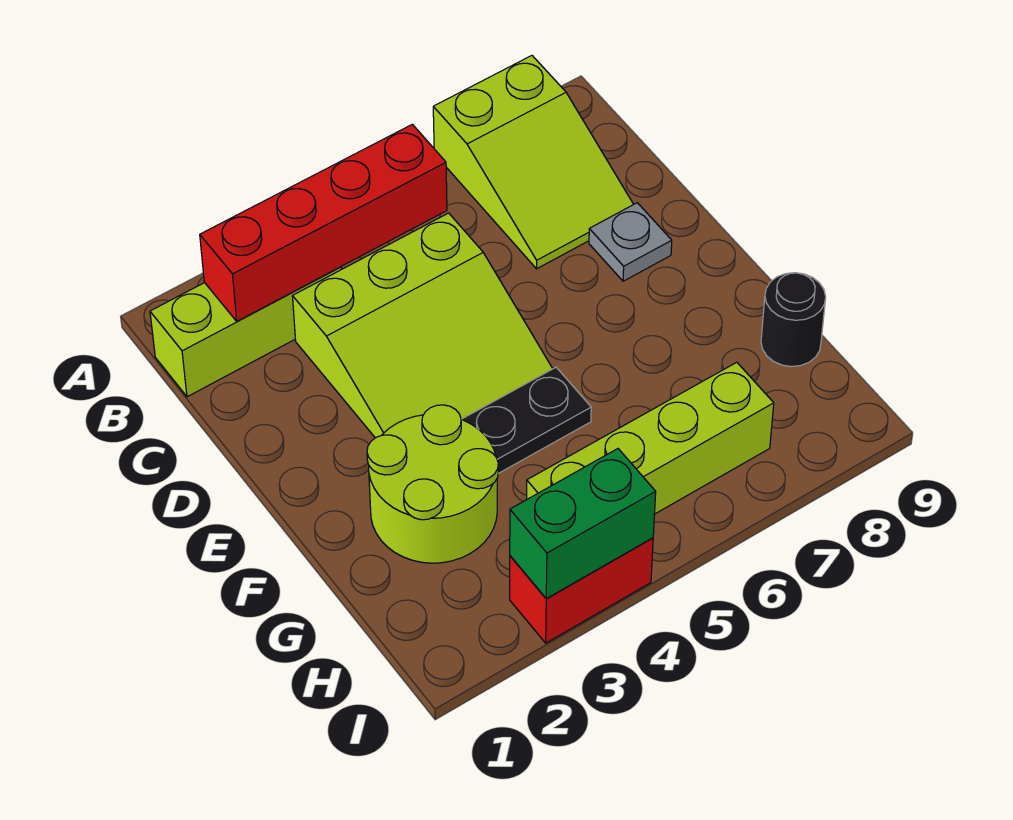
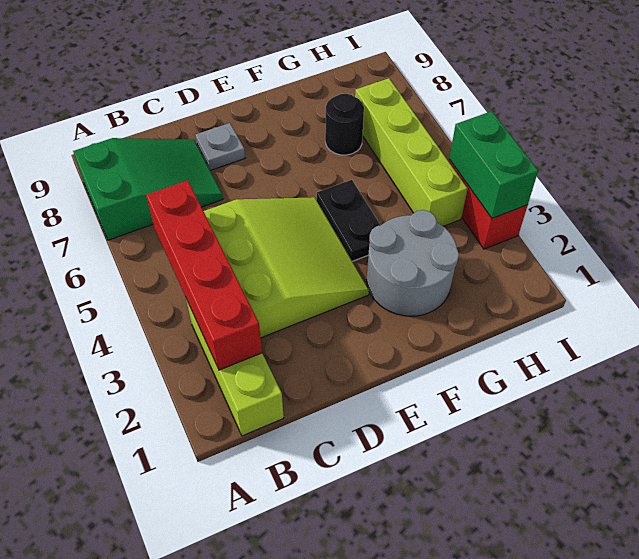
lime slope A7:C8 level 1 top A -> green slope A7:C8 level 1 top A
lime round brick F2:G3 level 1 -> grey round brick F2:G3 level 1
black round brick G9 level 1 -> black round brick G7 level 1

